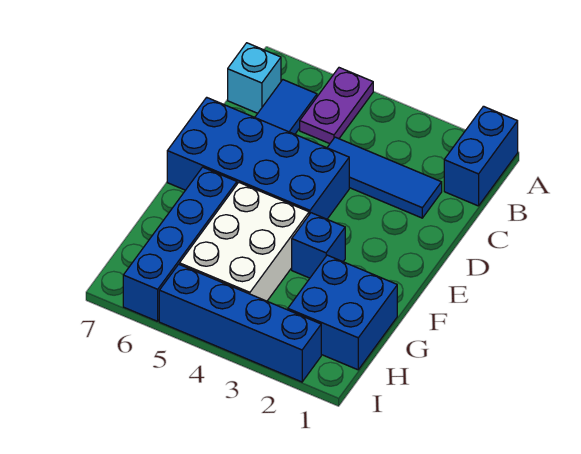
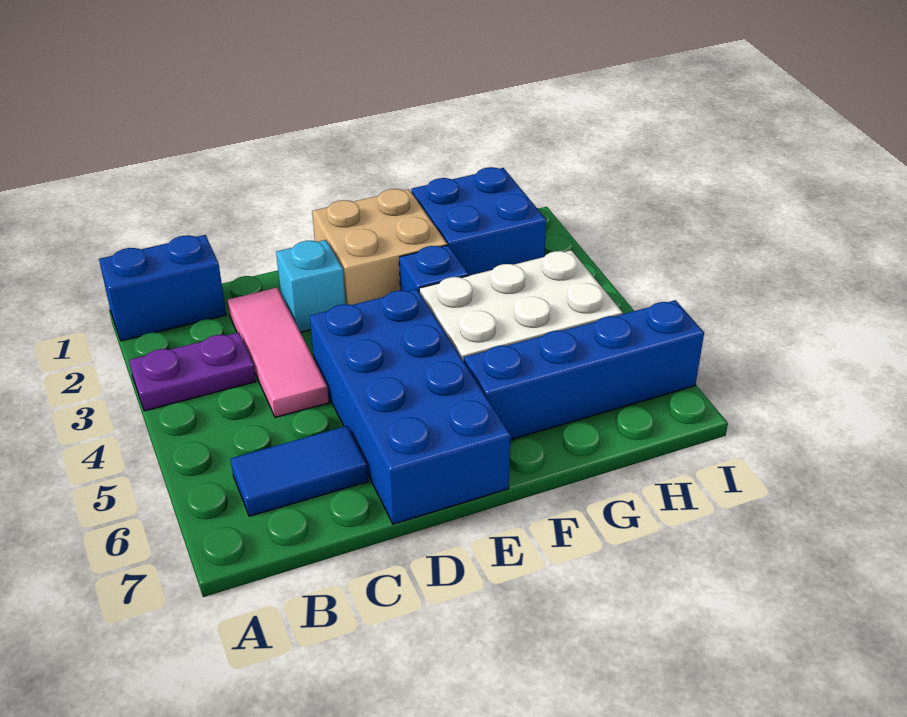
purple plate A5:B5 level 1 -> purple plate A3:B3 level 1
cyan brick B7 level 1 -> cyan brick D2 level 1
blue tile C2:C4 level 1 -> pink tile C2:C4 level 1
none -> tan brick E1:F2 level 1
blue brick I2:I5 level 1 -> none

